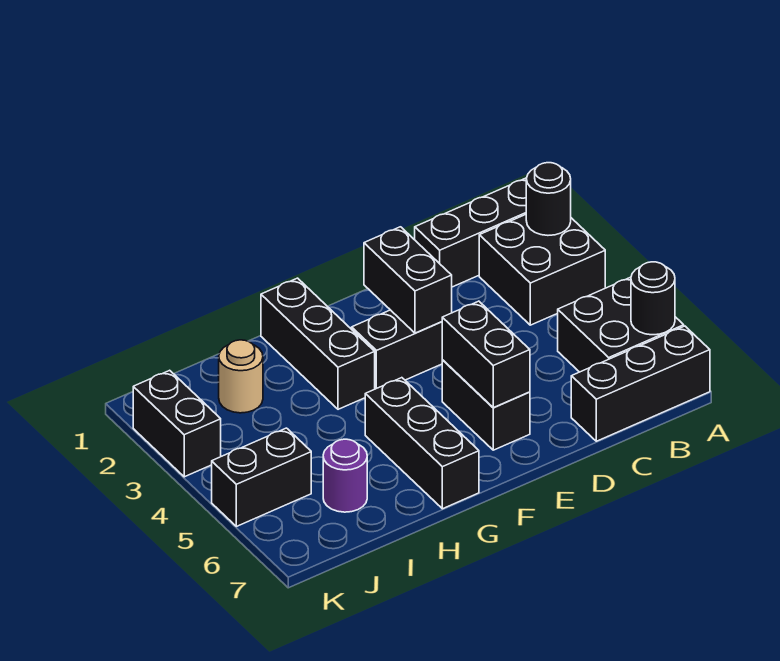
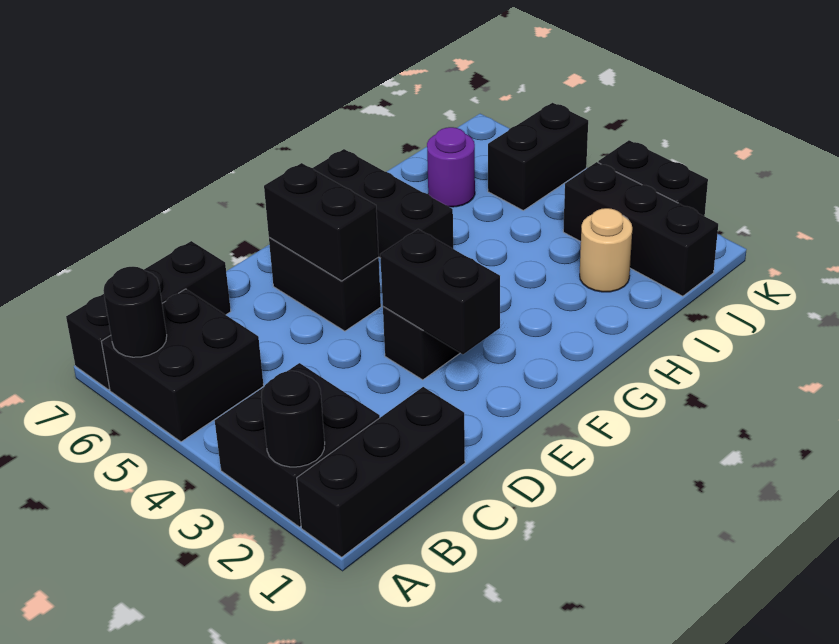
black brick G1:G3 level 1 -> black brick J1:J3 level 1

